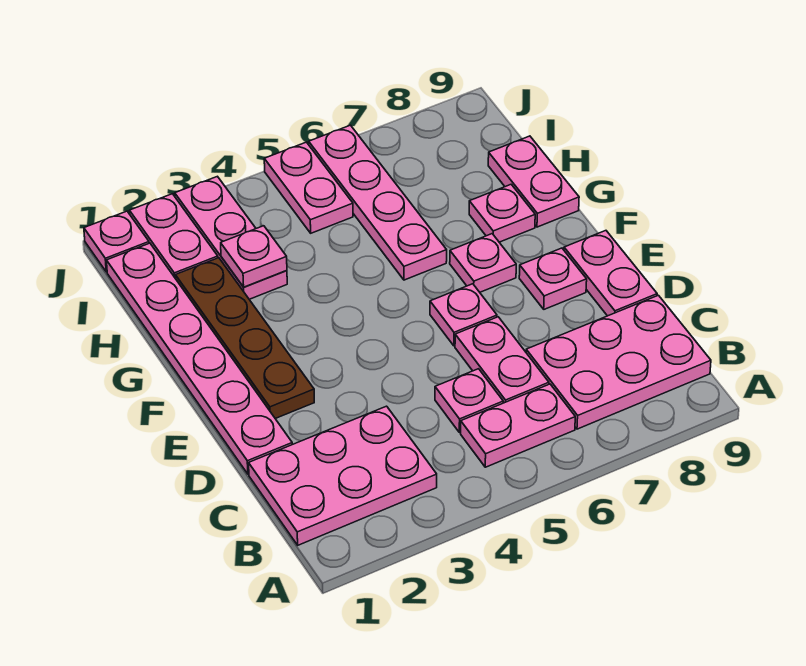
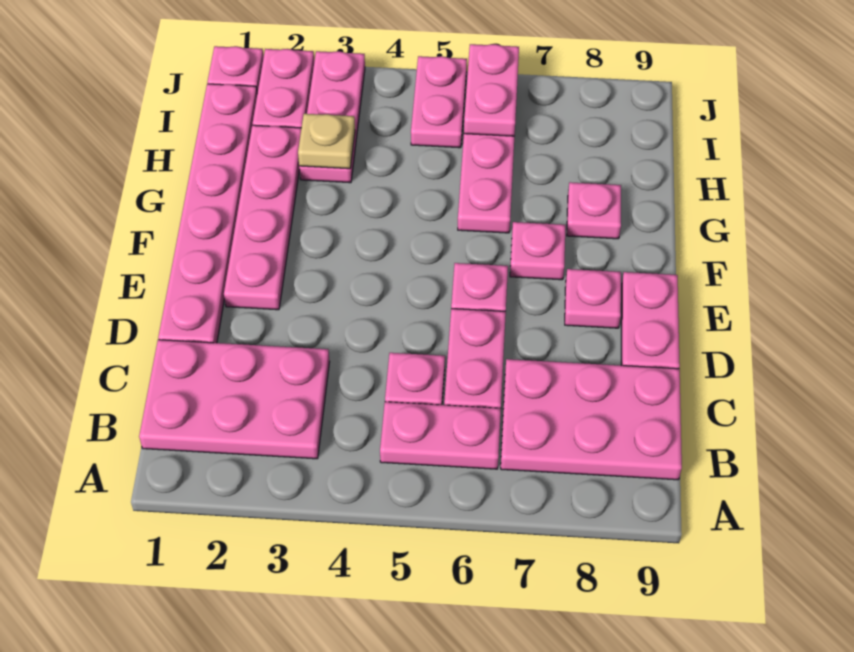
brown plate E2:H2 level 1 -> pink plate E2:H2 level 1
pink plate G9:H9 level 1 -> pink plate I6:J6 level 2
pink plate H3 level 2 -> tan plate H3 level 2

